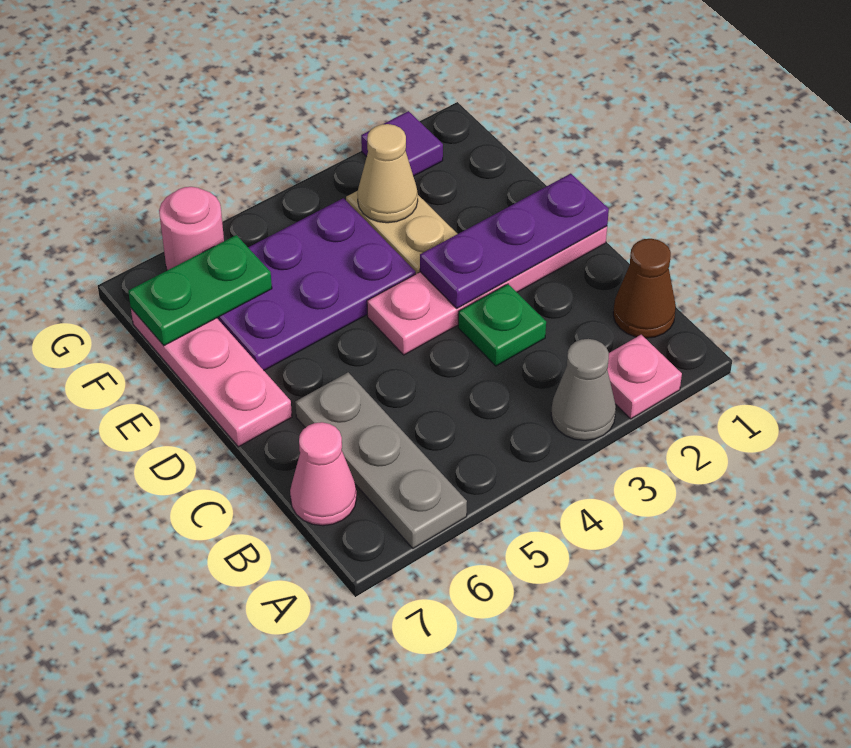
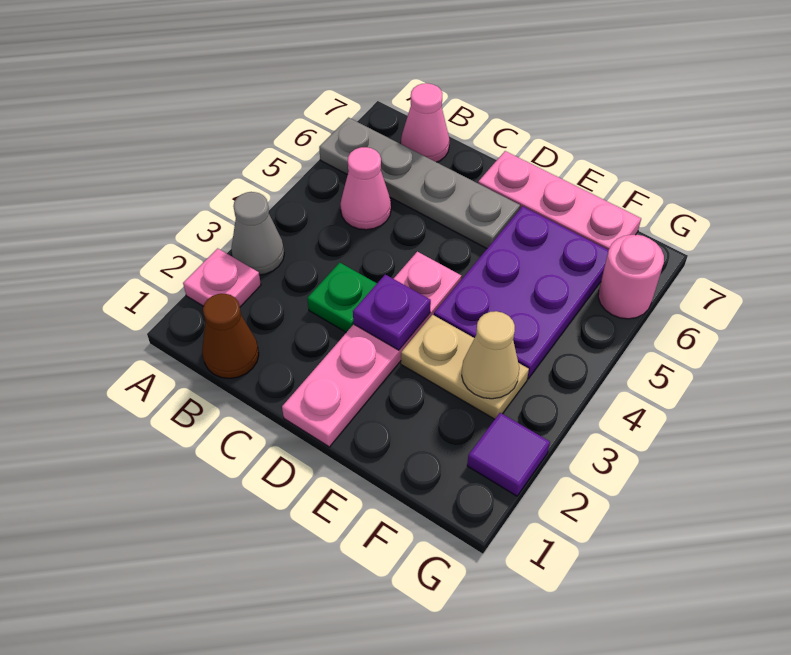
grey plate A6:C6 level 1 -> grey plate A6:D6 level 1
none -> pink cone B5 level 1
purple plate D1:D3 level 2 -> purple plate D3 level 2
green plate F6:F7 level 2 -> none

